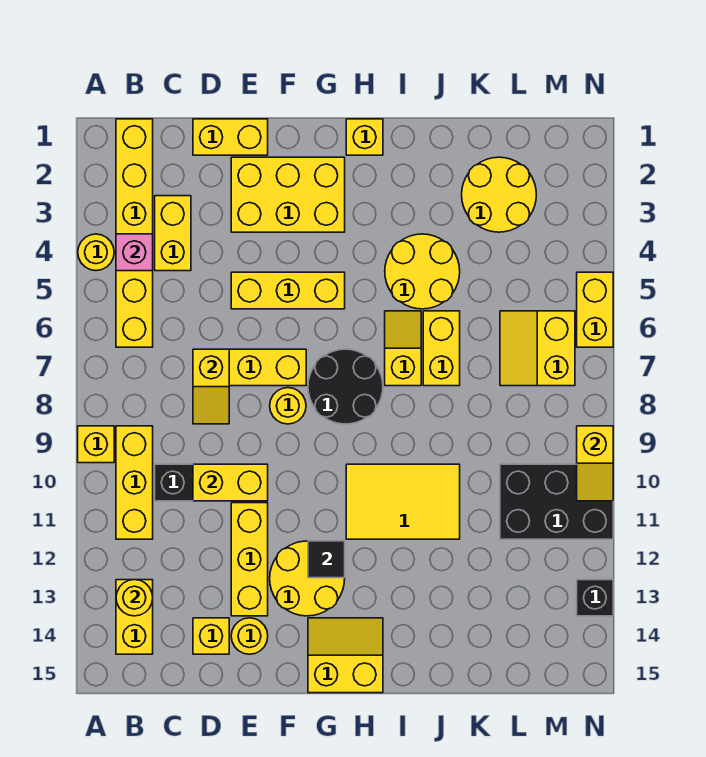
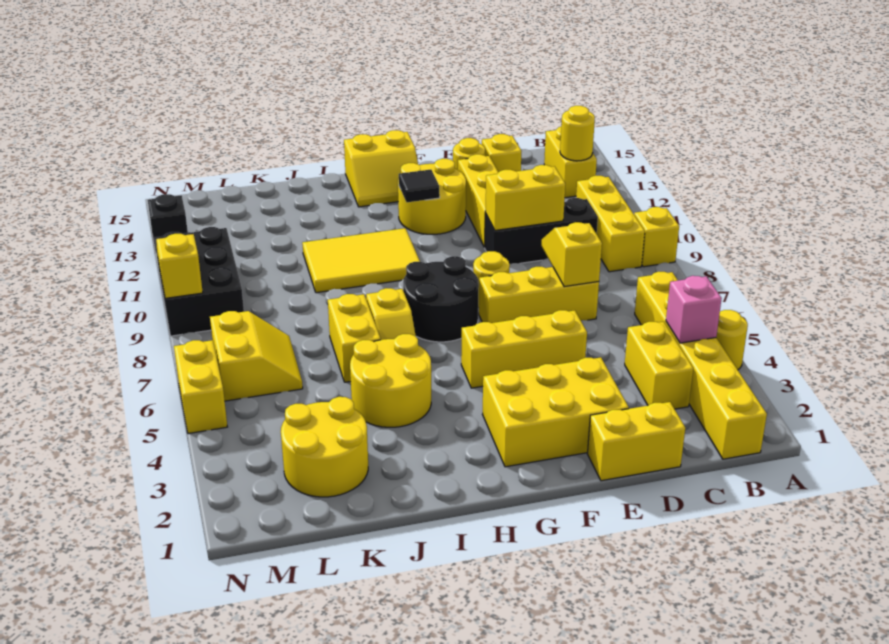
yellow brick H1 level 1 -> none
black brick L10:N11 level 1 -> black brick M9:N11 level 1

